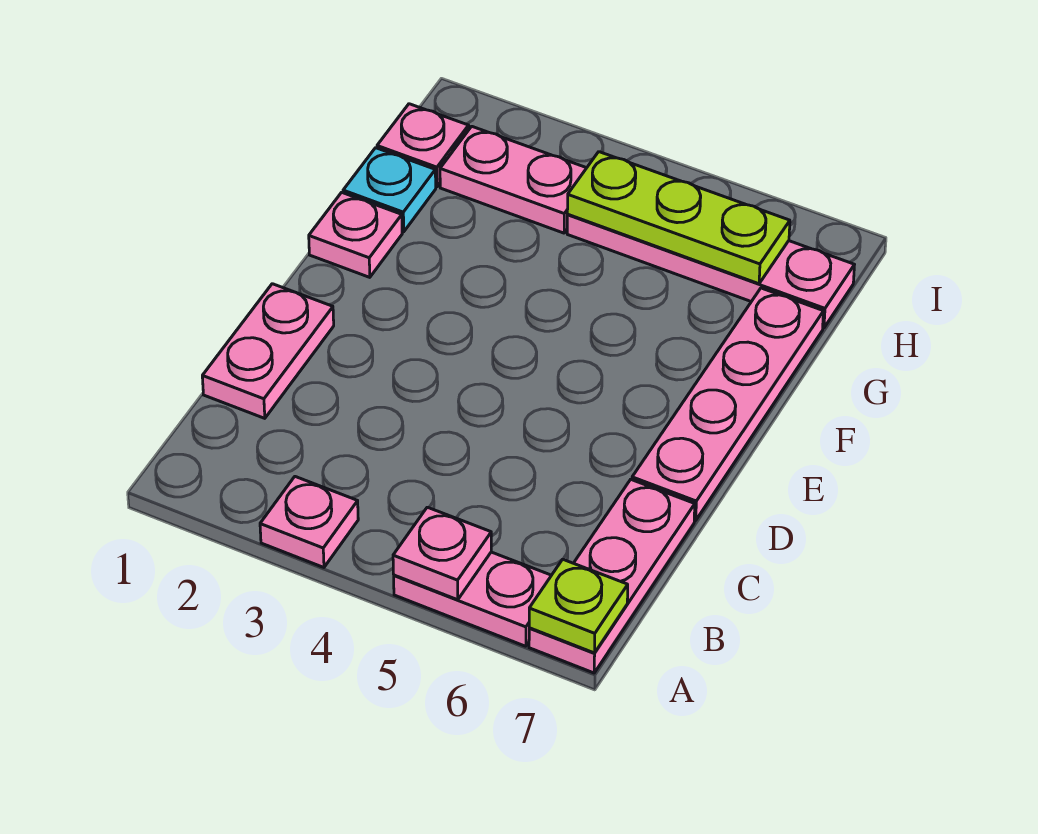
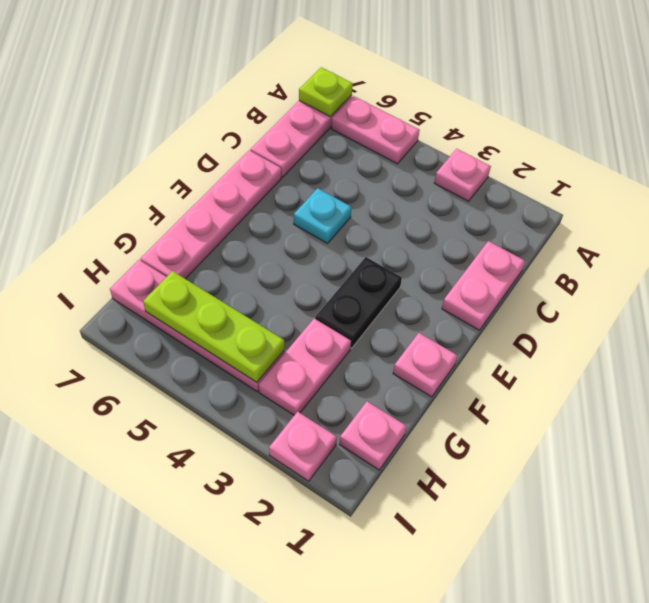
pink plate A5 level 2 -> pink plate I2 level 1
none -> black plate E3:F3 level 1
cyan plate G1 level 1 -> cyan plate D5 level 1
pink plate H2:H3 level 1 -> pink plate G3:H3 level 1

